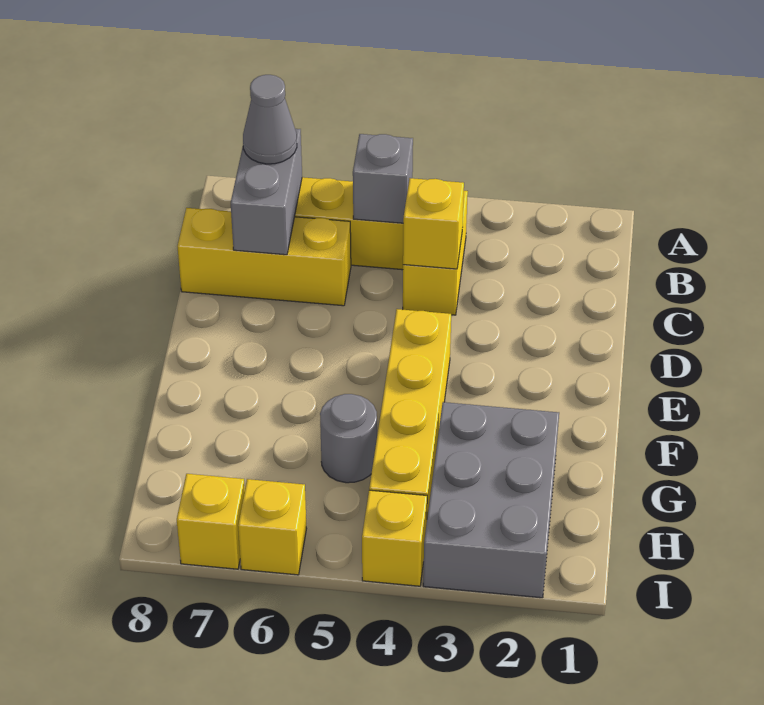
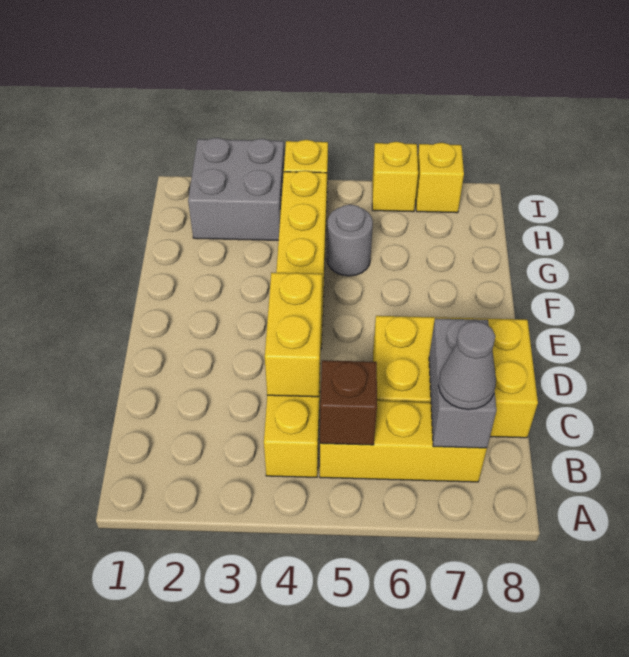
grey brick B5 level 2 -> brown brick B5 level 2
yellow brick C4 level 2 -> yellow brick C4:D4 level 2
yellow brick C6:C8 level 1 -> yellow brick C6:D8 level 1
grey brick G2:I3 level 1 -> grey brick H2:I3 level 1

